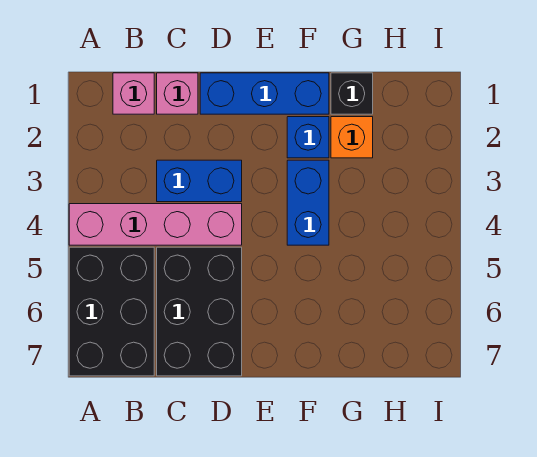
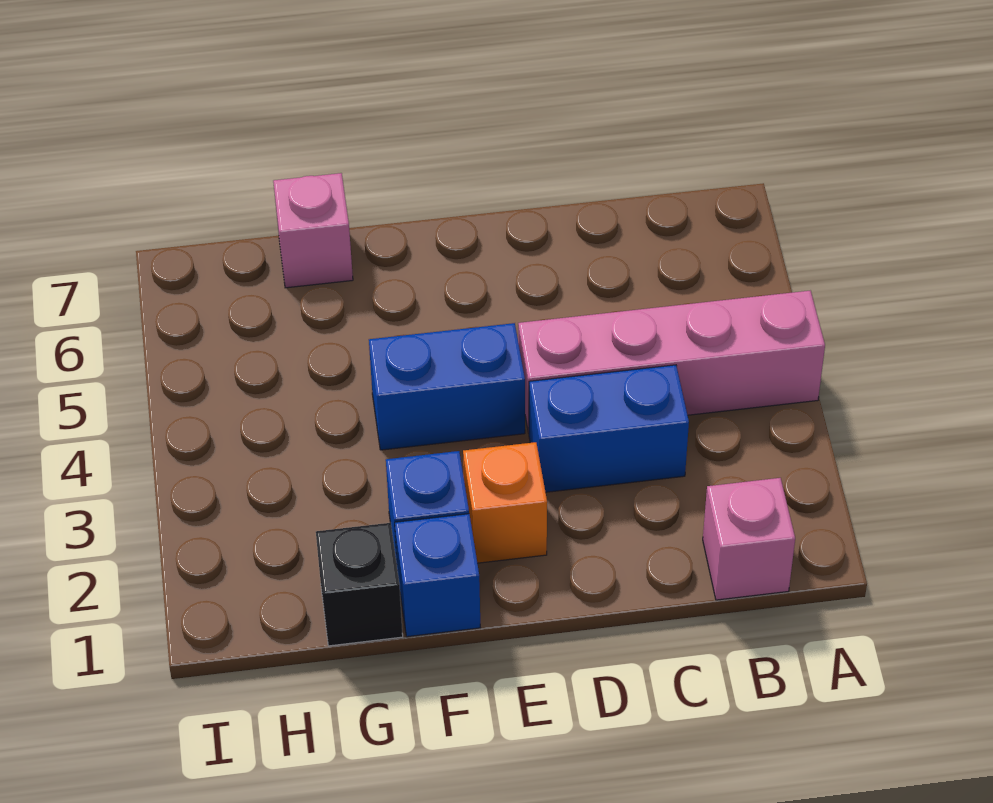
black brick A5:B7 level 1 -> none
pink brick C1 level 1 -> pink brick G7 level 1
black brick C5:D7 level 1 -> none
blue brick D1:F1 level 1 -> blue brick F1 level 1
blue brick F3:F4 level 1 -> blue brick E4:F4 level 1
orange brick G2 level 1 -> orange brick E2 level 1

